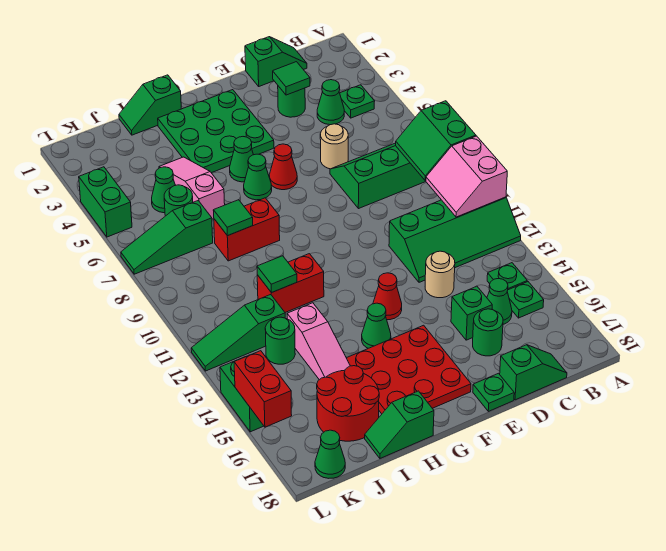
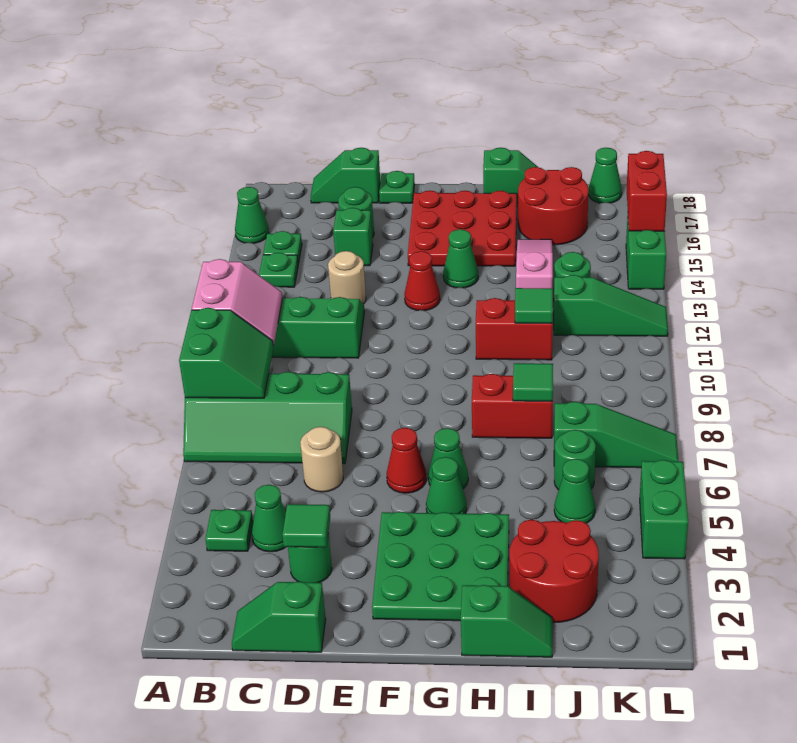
green cone C15 level 1 -> green cone A16 level 1
none -> red round brick I2:J3 level 1
pink slope I4:I6 level 1 top 6 -> none

